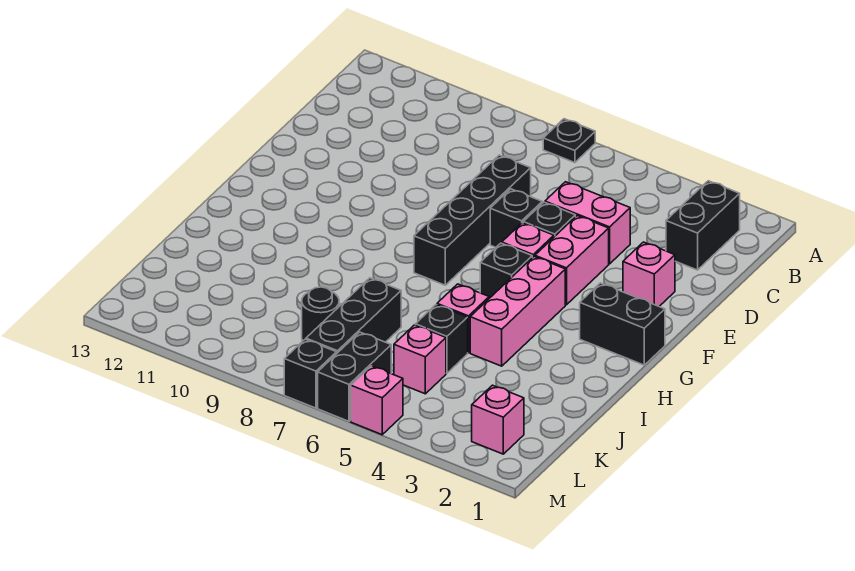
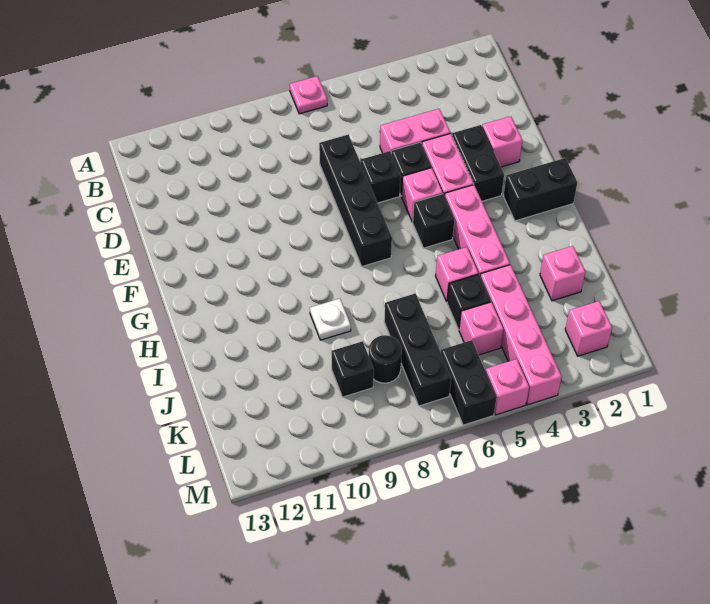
black plate A7 level 1 -> pink plate A7 level 1
black brick B2:C2 level 1 -> black brick E3:F3 level 1
none -> white plate I9 level 1
none -> pink brick J2 level 1
none -> pink brick J4:M4 level 1
black brick M7 level 1 -> black brick K9 level 1

